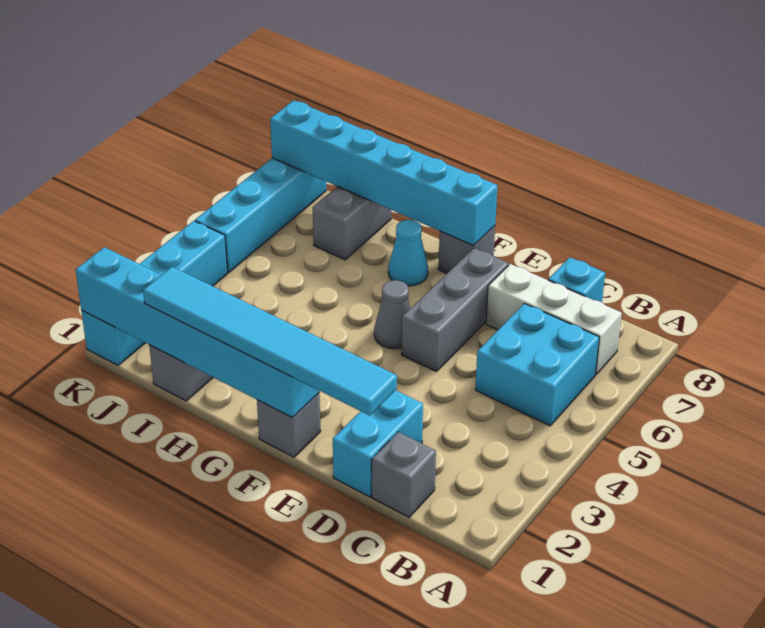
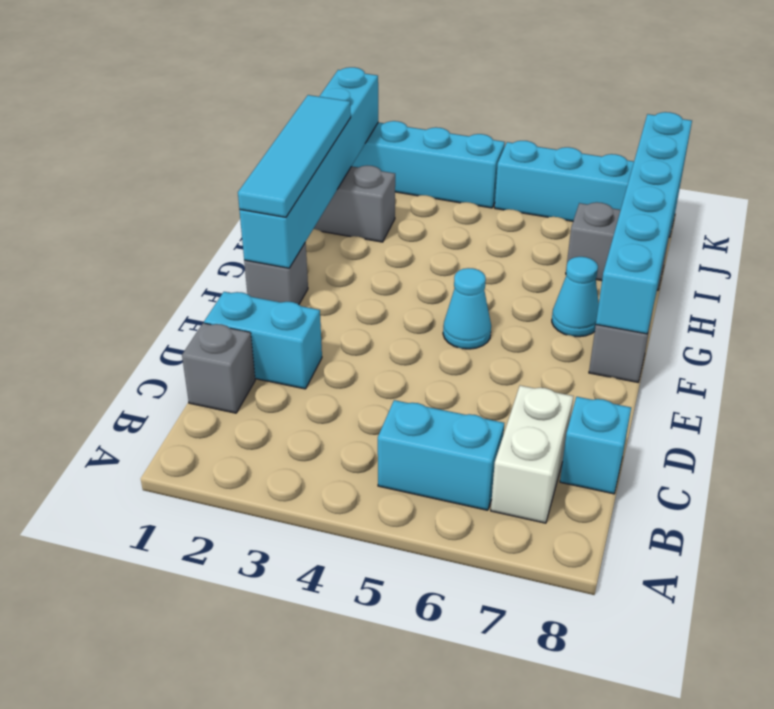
cyan brick B5:C6 level 1 -> cyan brick B5:B6 level 1
white brick B7:D7 level 1 -> white brick B7:C7 level 1
cyan tile D1:I1 level 3 -> cyan tile F1:I1 level 3
grey brick E5:E7 level 1 -> none
grey cone F5 level 1 -> cyan cone F5 level 1

